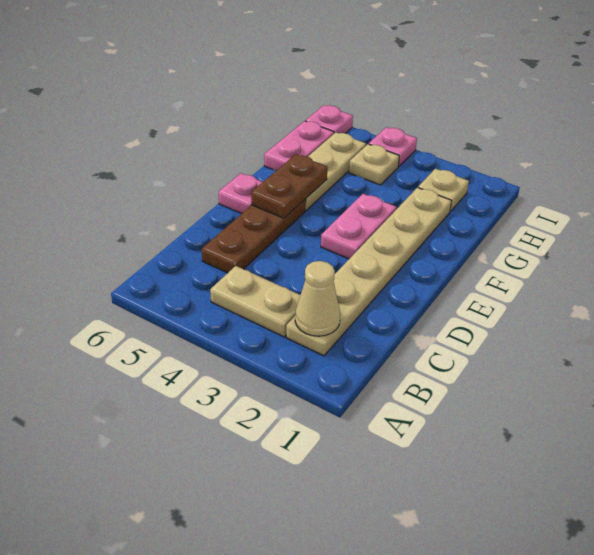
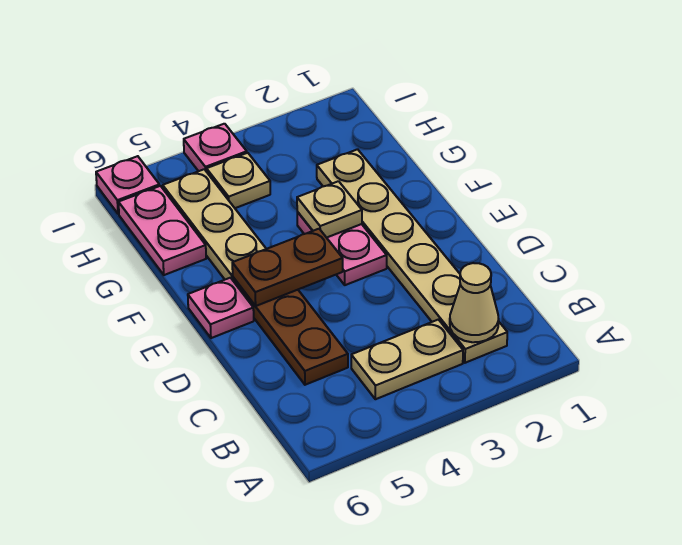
brown plate E5:F5 level 2 -> brown plate E4:E5 level 2
tan plate H2 level 1 -> tan plate F3 level 2

